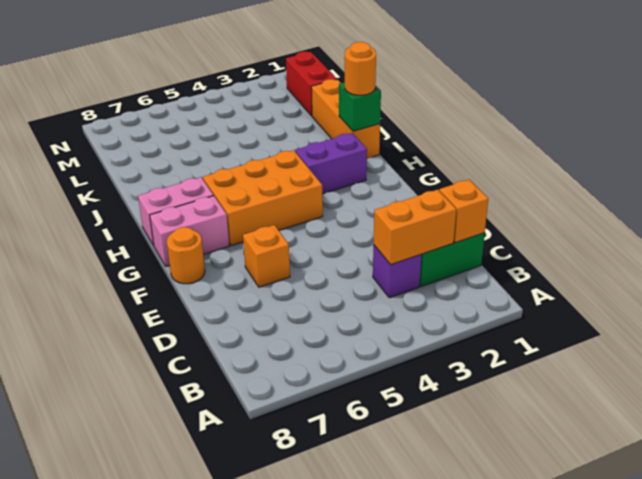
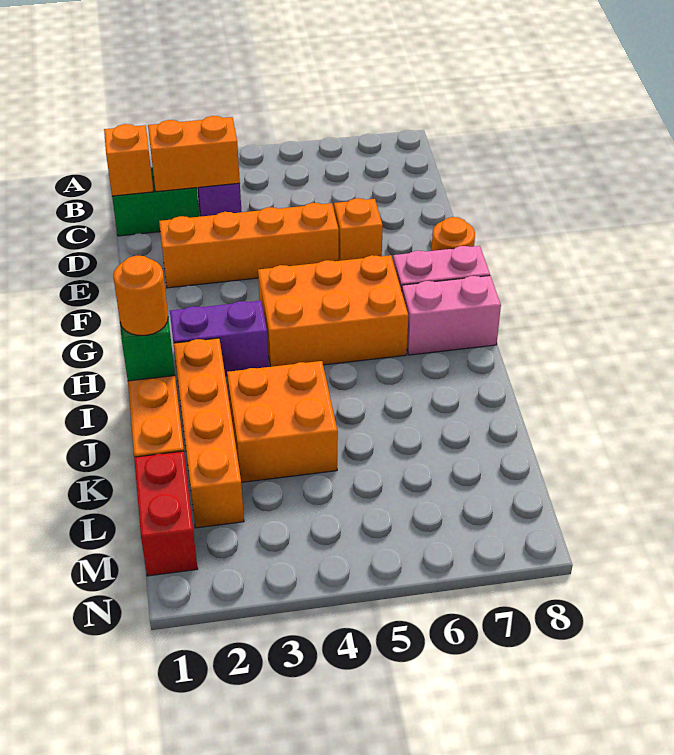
none -> orange brick E2:E5 level 1
none -> orange brick I2:L2 level 1
none -> orange brick J3:K4 level 1

